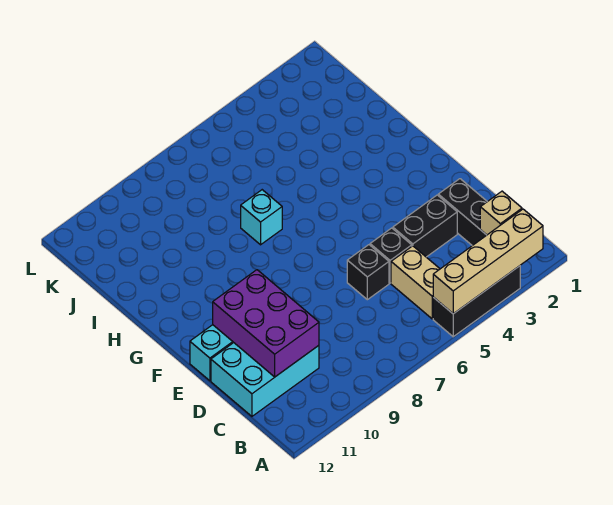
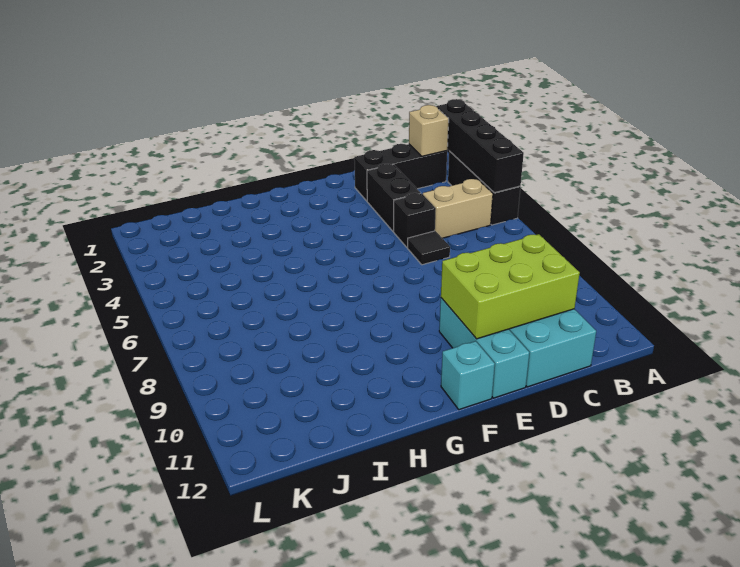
tan brick A2:A5 level 2 -> black brick A2:A5 level 2
purple brick C10:E11 level 2 -> lime brick C10:E11 level 2
black brick D6 level 1 -> black tile D6 level 1
cyan brick H7 level 1 -> cyan brick F12 level 1

